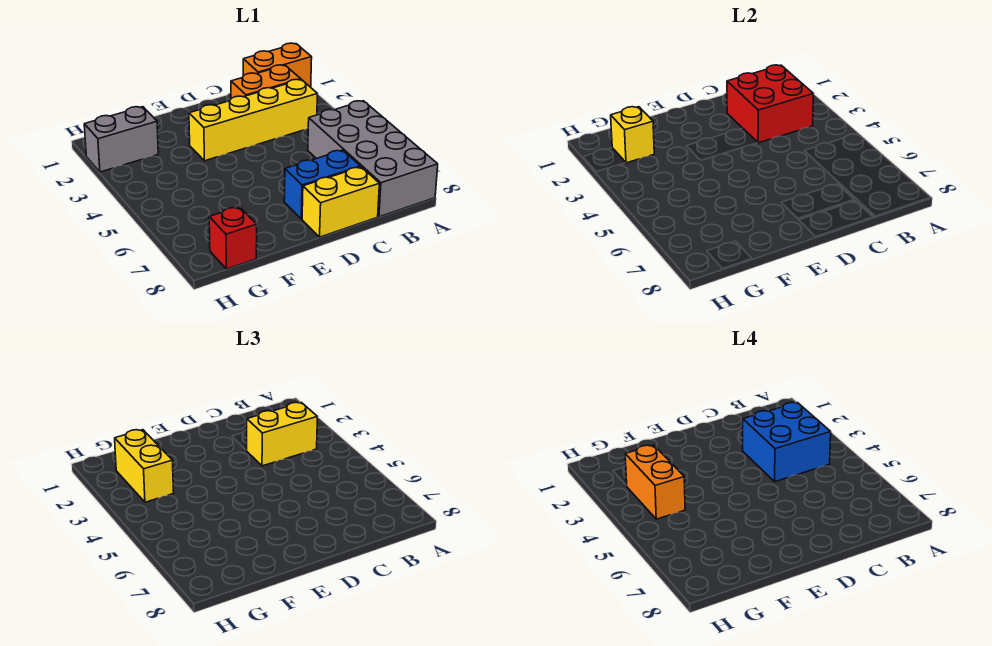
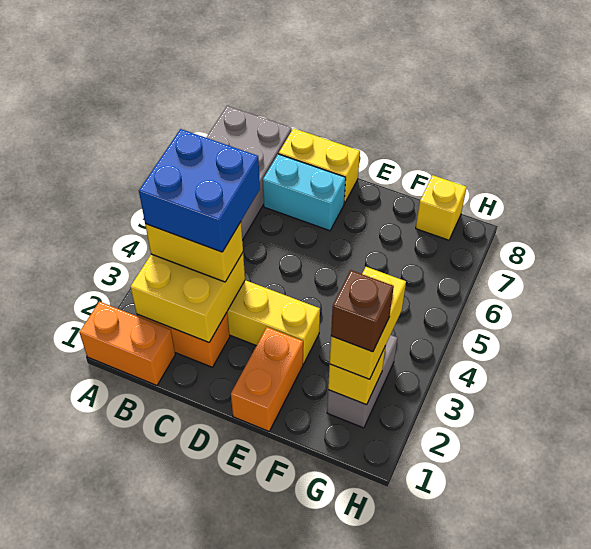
red brick B2:C3 level 2 -> yellow brick B2:C3 level 2
blue brick C7:D7 level 1 -> cyan brick C7:D7 level 1
grey brick G2:H2 level 1 -> grey brick G2:G3 level 1
none -> brown brick G2 level 4
orange brick G3:G4 level 4 -> orange brick E1:E2 level 1
red brick G8 level 1 -> yellow brick G8 level 1

